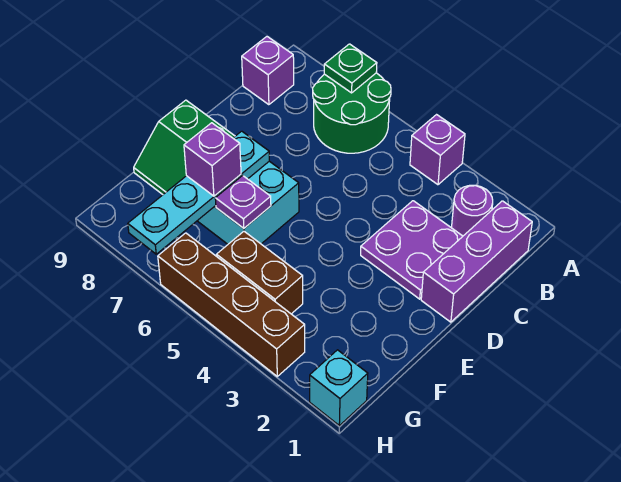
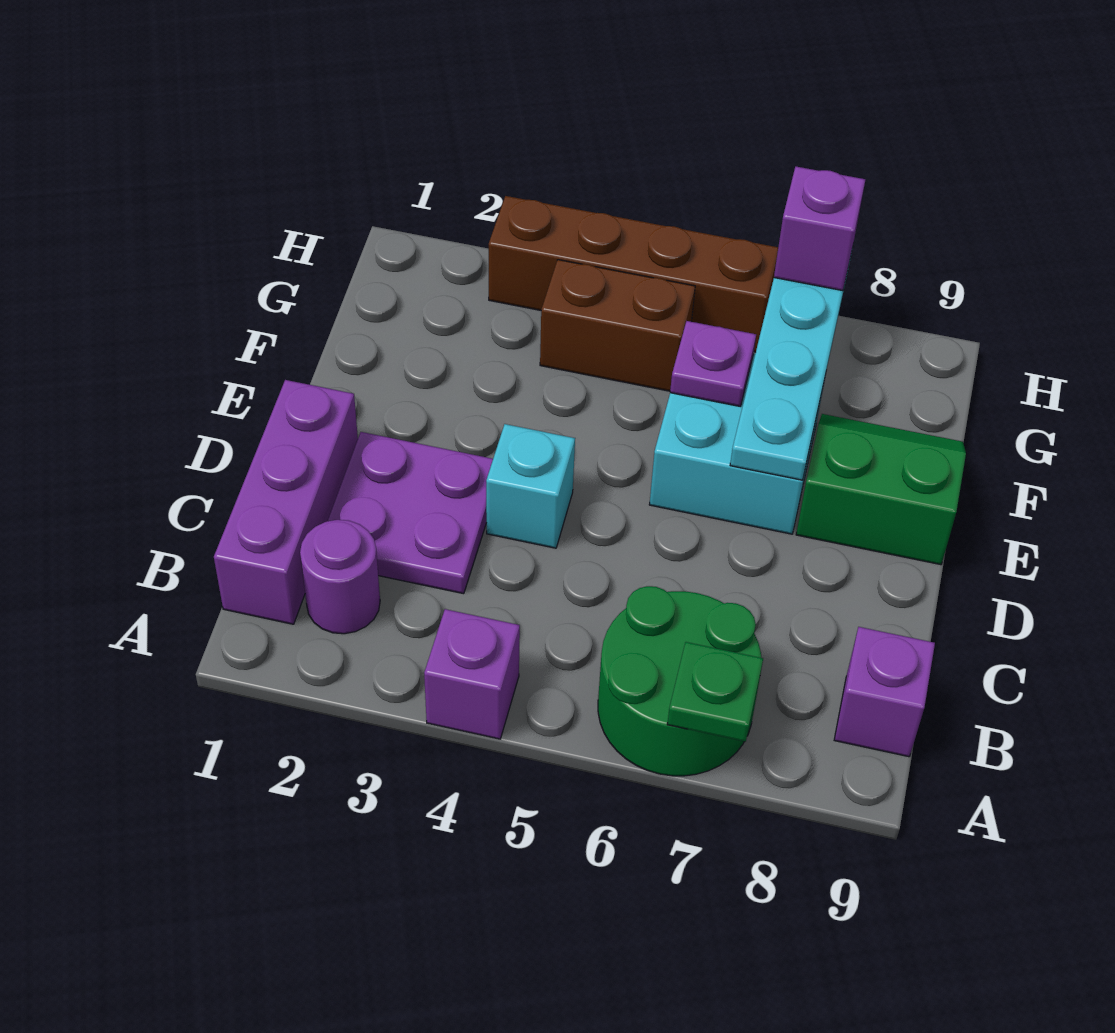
purple brick F7 level 3 -> purple brick H7 level 3
cyan brick H1 level 1 -> cyan brick D4 level 1

